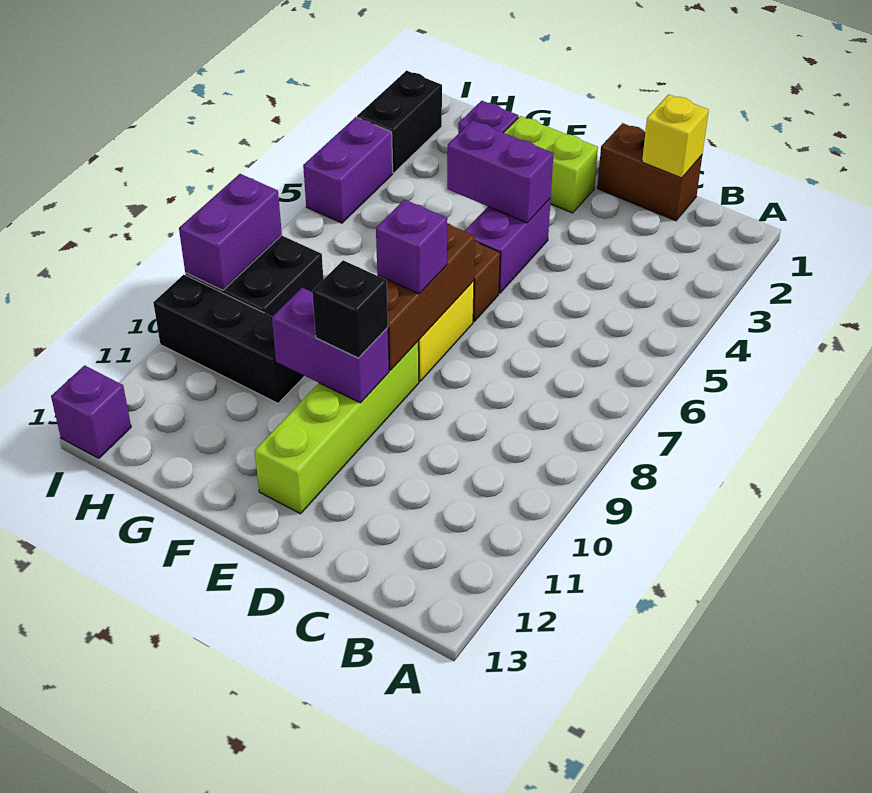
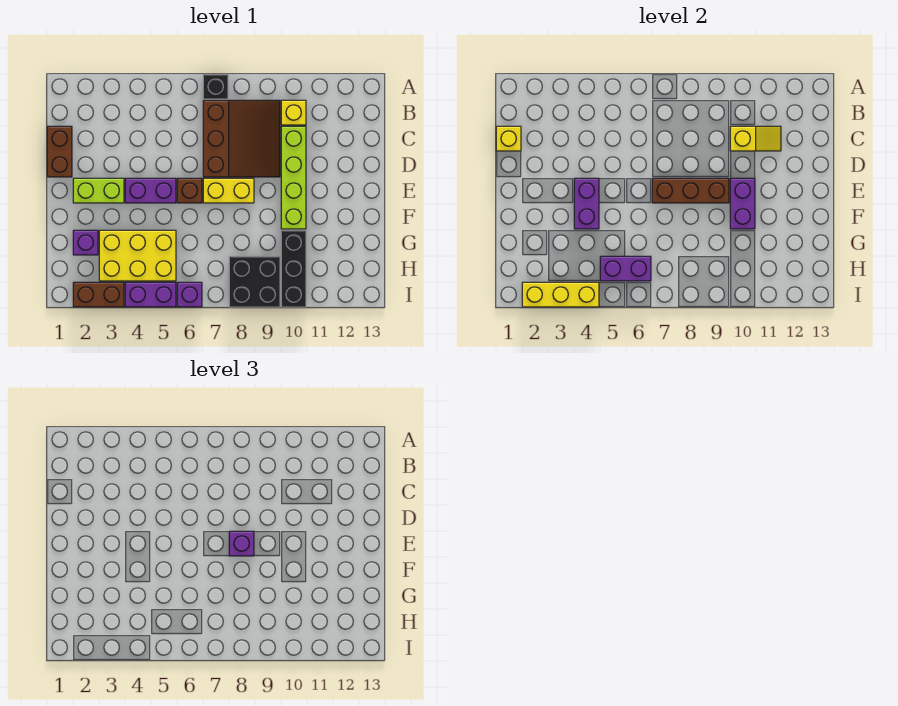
none -> brown slope B7:D9 level 1 top 7
none -> yellow brick B10 level 1
none -> yellow slope C10:C11 level 2 top 10
lime brick E2:F2 level 1 -> lime brick E2:E3 level 1
lime brick E9:E12 level 1 -> lime brick C10:F10 level 1
black brick E10 level 3 -> black brick A7 level 1
none -> yellow brick G3:H5 level 1
black brick I2:I3 level 1 -> brown brick I2:I3 level 1
none -> yellow brick I2:I4 level 2
purple brick I8:I9 level 2 -> purple brick H5:H6 level 2
purple brick I13 level 1 -> purple brick I6 level 1

